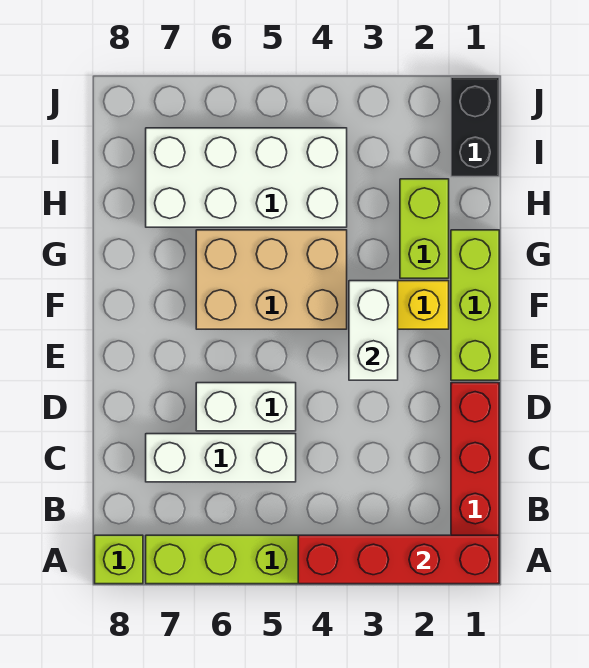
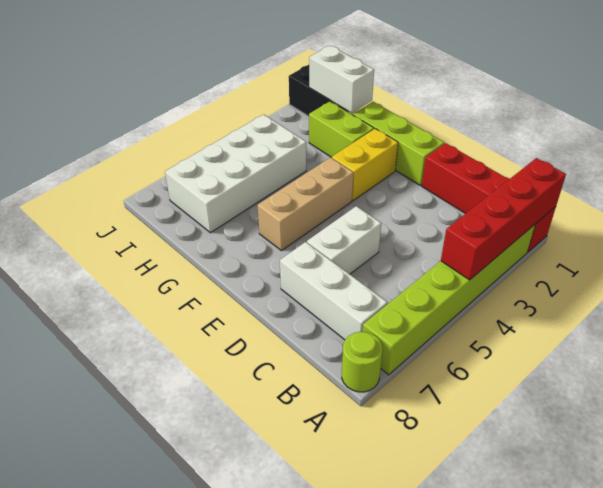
lime brick A8 level 1 -> lime round brick A8 level 1
white brick C5:C7 level 1 -> white brick B7:D7 level 1
white brick E3:F3 level 2 -> white brick H1:I1 level 2
tan brick F4:G6 level 1 -> tan brick F4:F6 level 1

